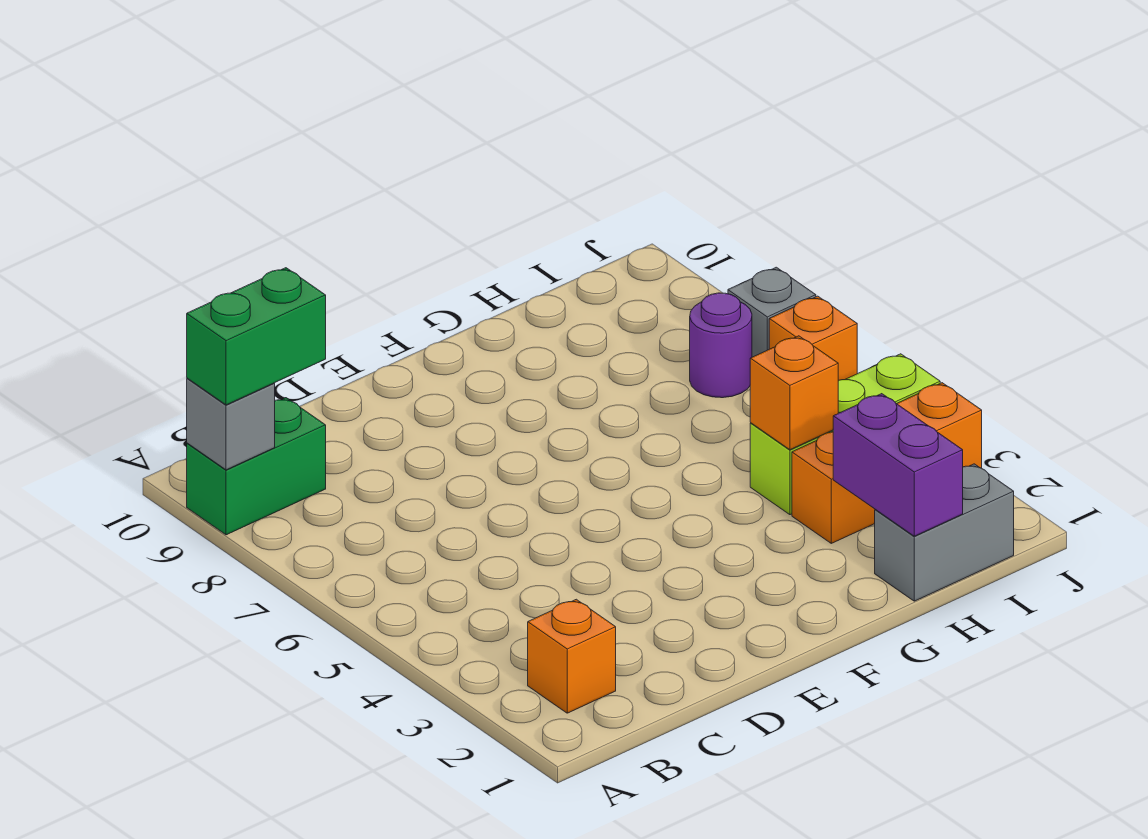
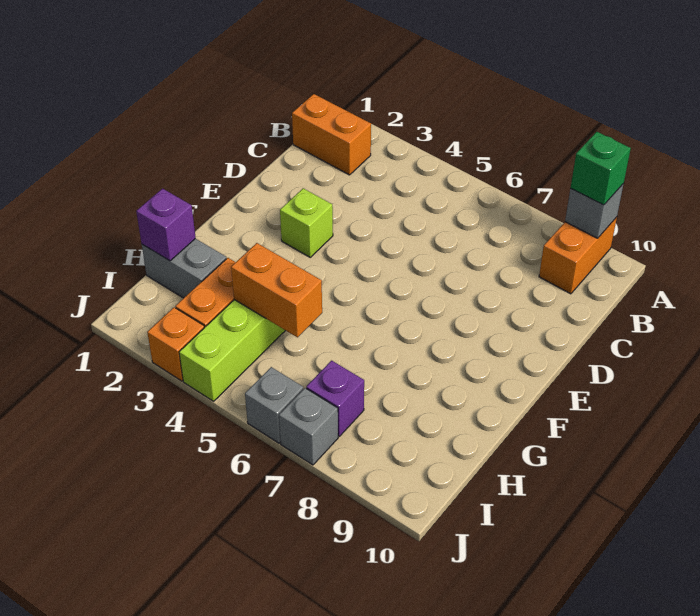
green brick A9:B9 level 1 -> orange brick A9:B9 level 1
green brick A9:B9 level 3 -> green brick A9 level 3
orange brick B2 level 1 -> orange brick B1:B2 level 1
none -> lime brick E3 level 1
grey brick H1:I1 level 1 -> grey brick H1:H2 level 1
purple brick H1:H2 level 2 -> purple brick H1 level 2
orange brick H4 level 2 -> orange brick H4:H5 level 2
purple round brick I7 level 1 -> purple brick I7 level 1
orange brick J6 level 1 -> grey brick J6 level 1

